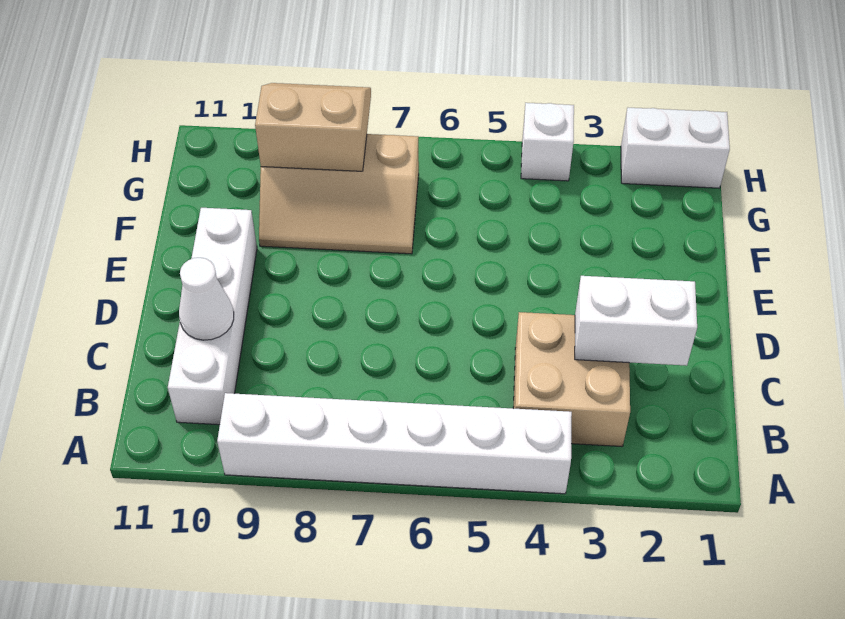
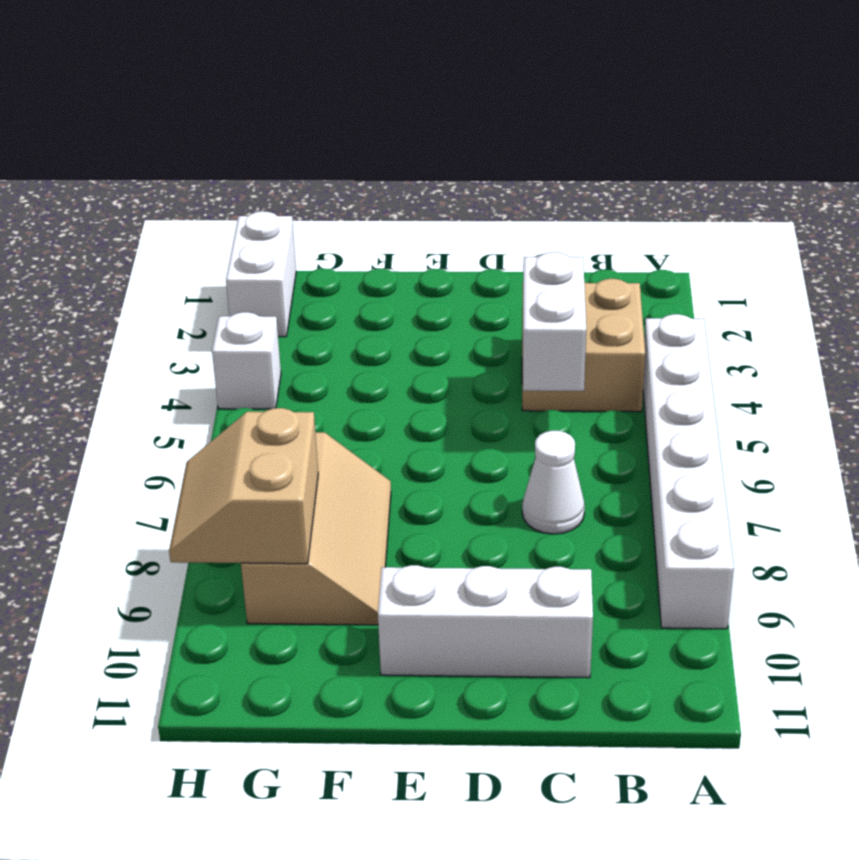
white brick B10:E10 level 1 -> white brick C10:E10 level 1
white brick C2:C3 level 2 -> white brick C4:C5 level 2
white cone C10 level 2 -> white cone C7 level 1

